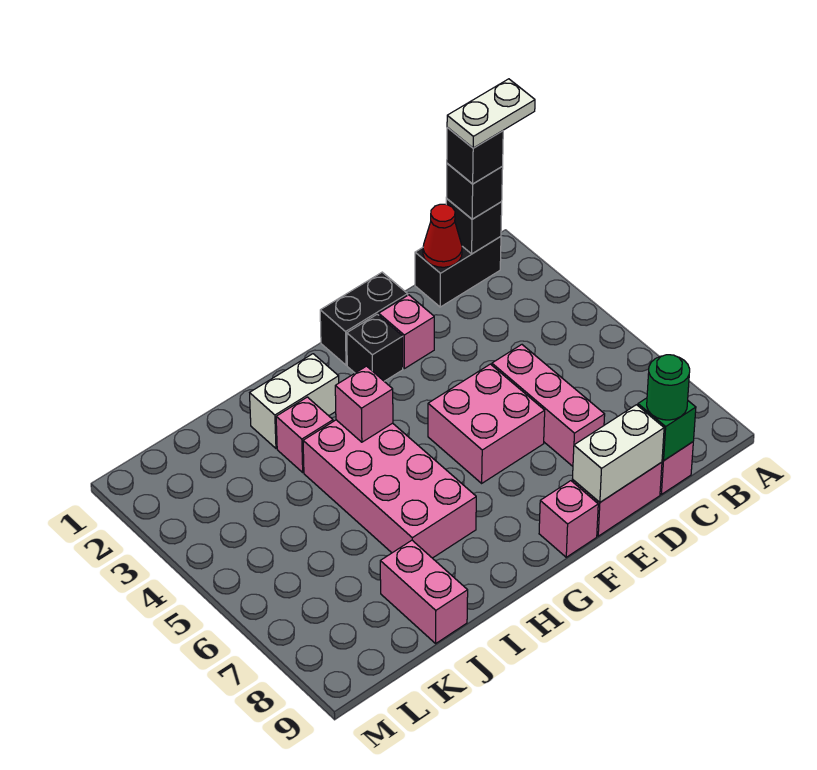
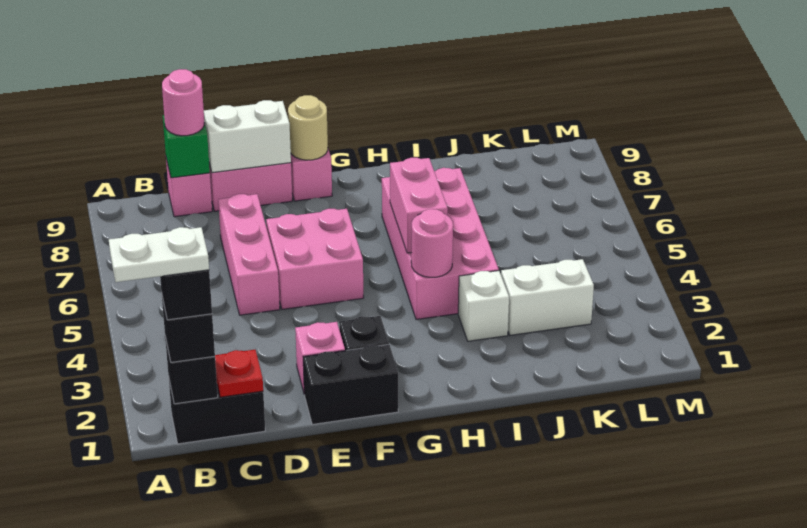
red cone C1 level 2 -> red plate C1 level 2
green round brick C9 level 3 -> pink round brick C9 level 3
none -> tan round brick F9 level 2
white brick H2:I2 level 1 -> white brick J3:K3 level 1
pink brick H4 level 2 -> pink round brick H4 level 2
pink brick I3 level 1 -> white brick I3 level 1
pink brick J8:J9 level 1 -> pink brick H5:H6 level 2

